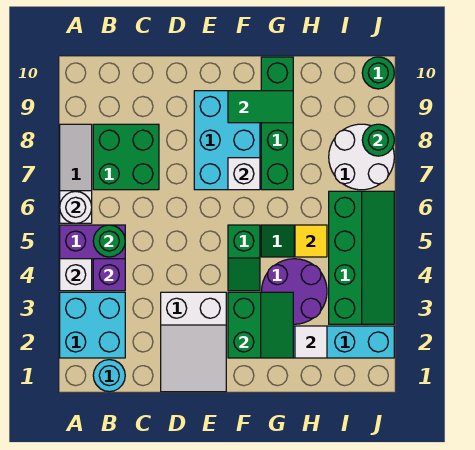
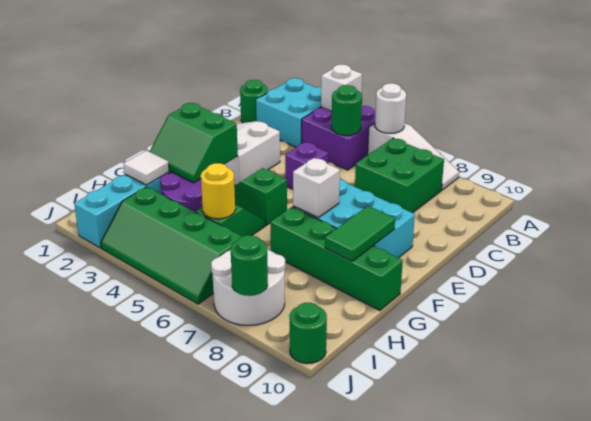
cyan round brick B1 level 1 -> green round brick B1 level 1
purple brick B4 level 2 -> purple brick D5 level 1
yellow tile H5 level 2 -> yellow round brick H5 level 2

